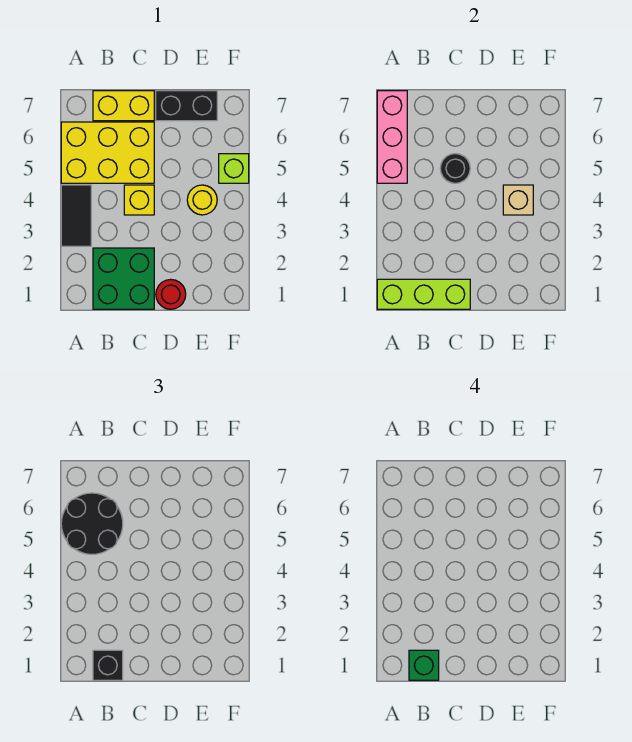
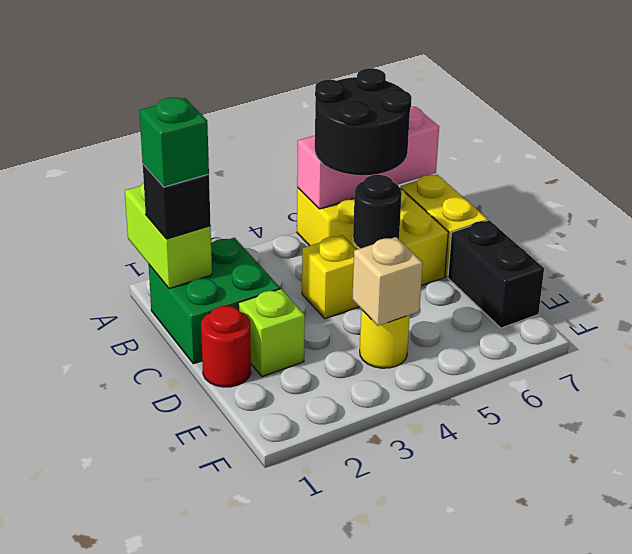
lime brick A1:C1 level 2 -> lime brick A1:B1 level 2
black tile A3:A4 level 1 -> none
lime brick F5 level 1 -> lime brick D2 level 1

